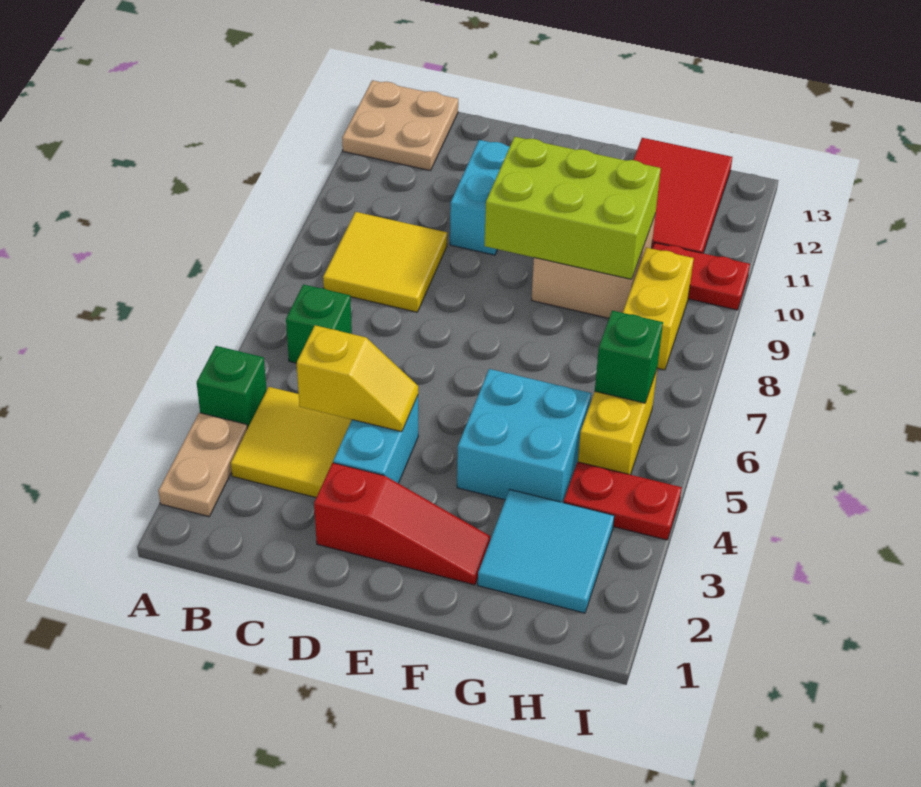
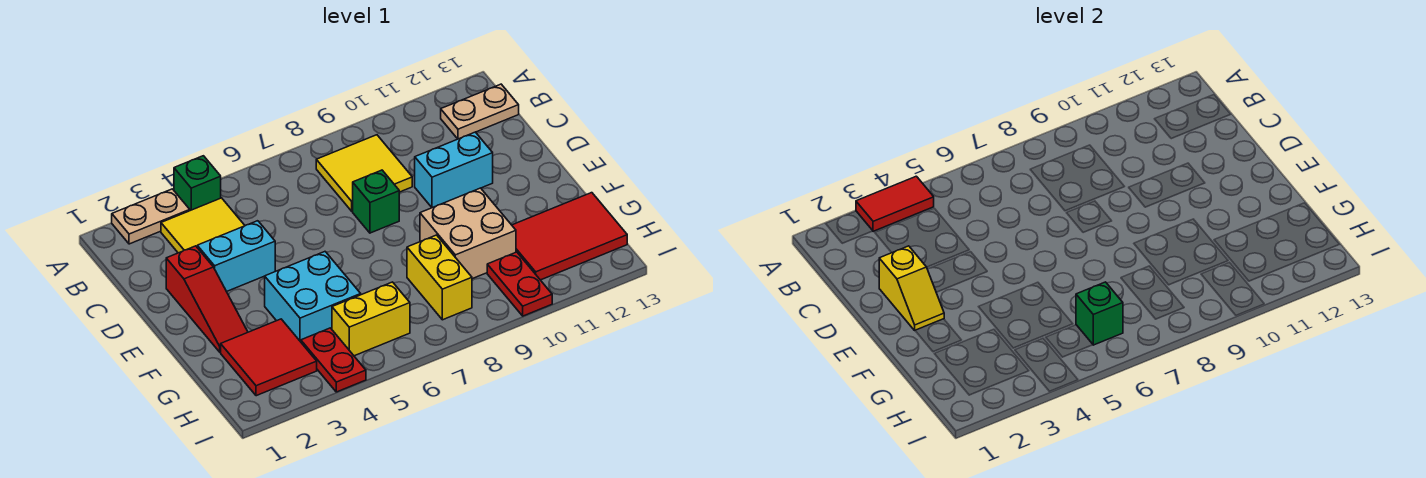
none -> red tile A3:A4 level 2
tan plate A12:B13 level 1 -> tan plate B12:B13 level 1
green brick B6 level 1 -> green brick D8 level 1
yellow slope C4:D4 level 2 top C -> yellow slope D2:E2 level 2 top D
lime brick E9:G10 level 2 -> none
cyan tile G2:H3 level 1 -> red tile G2:H3 level 1
yellow brick H8:H9 level 1 -> yellow brick G8:H8 level 1

